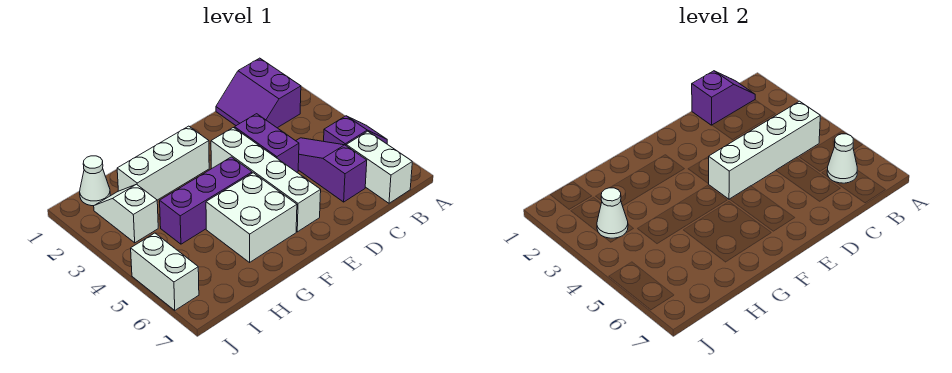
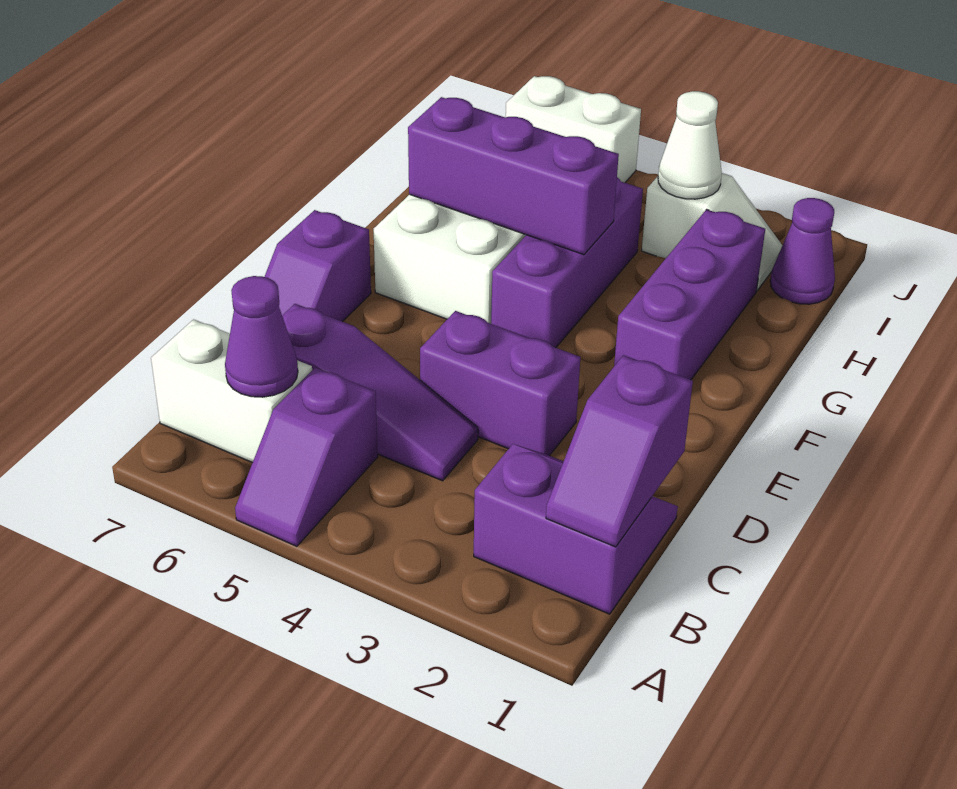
white brick B4:E4 level 2 -> none
white cone B6 level 2 -> purple cone B6 level 2
none -> purple slope D7:E7 level 1 top E
white brick E3:E6 level 1 -> none
white brick F2:H2 level 1 -> purple brick F2:H2 level 1
none -> purple brick G4:G6 level 2
white cone I1 level 1 -> purple cone I1 level 1

